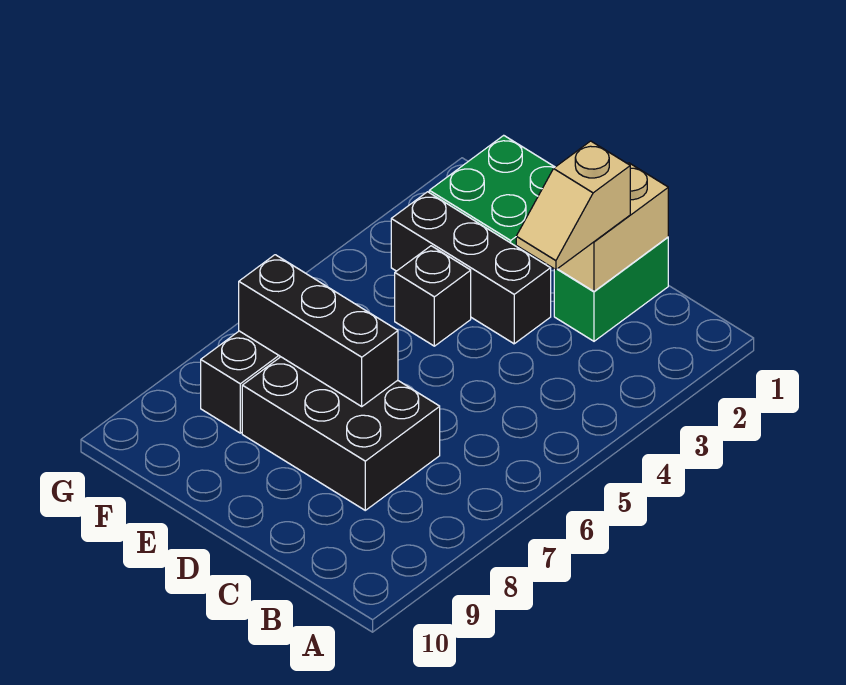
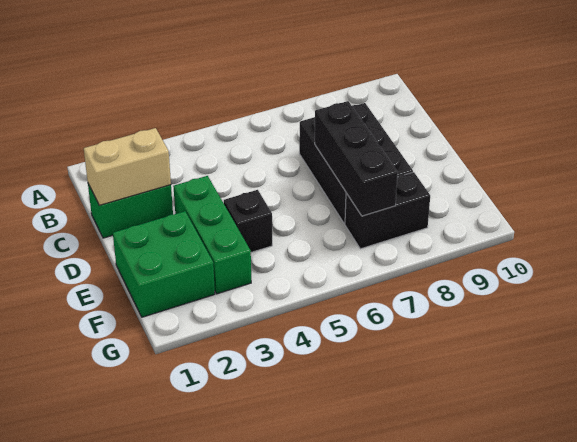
tan slope C2:C3 level 3 top 2 -> none
black brick D3:F3 level 1 -> green brick D3:F3 level 1

